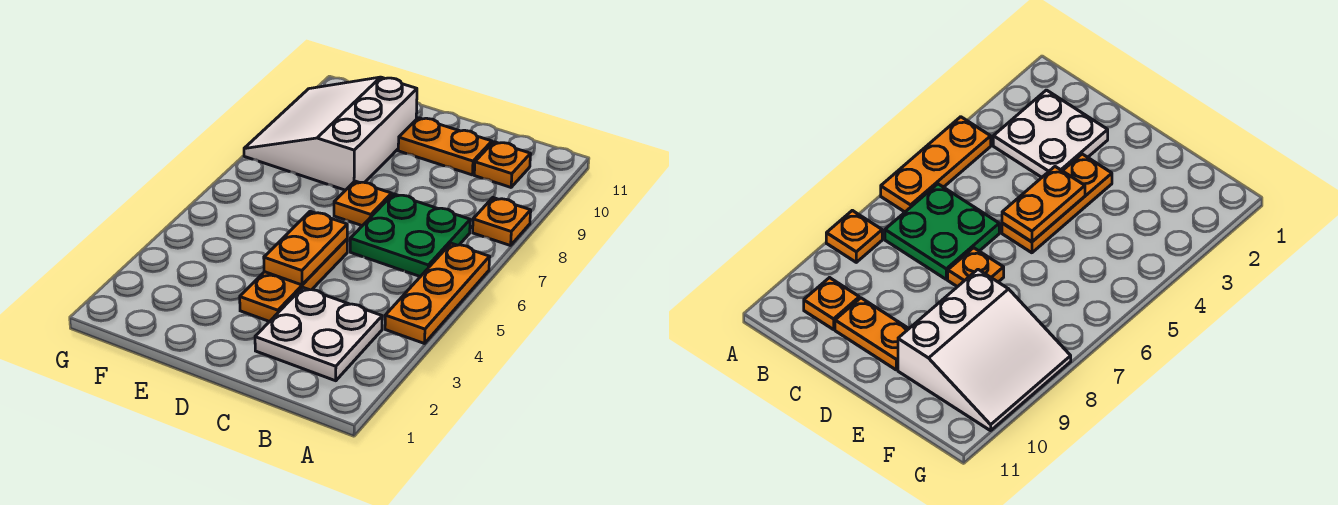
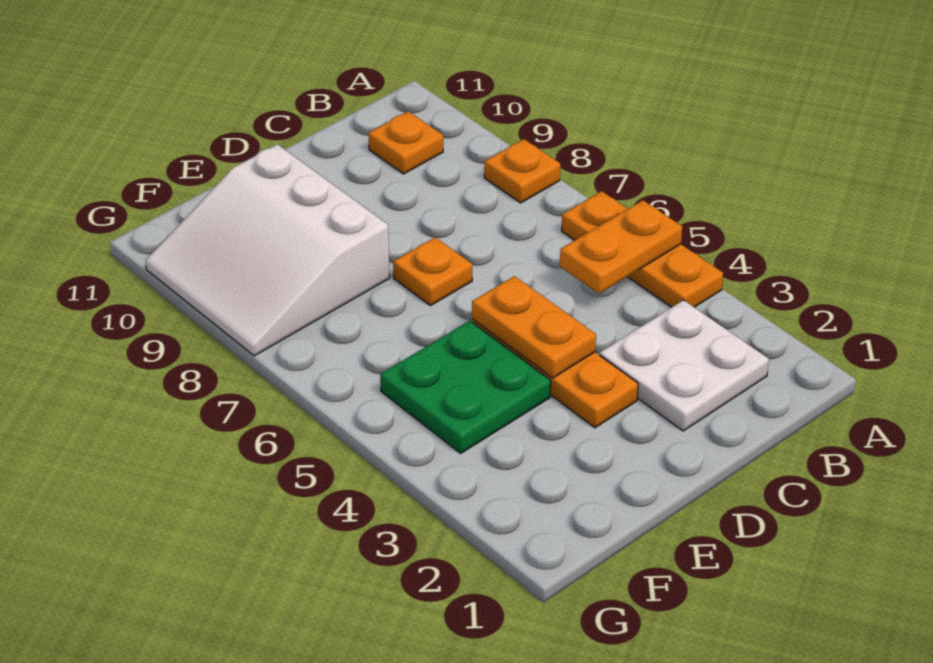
green plate B6:C7 level 1 -> green plate E4:F5 level 1
orange plate C10:D10 level 1 -> orange plate A5:B5 level 2

